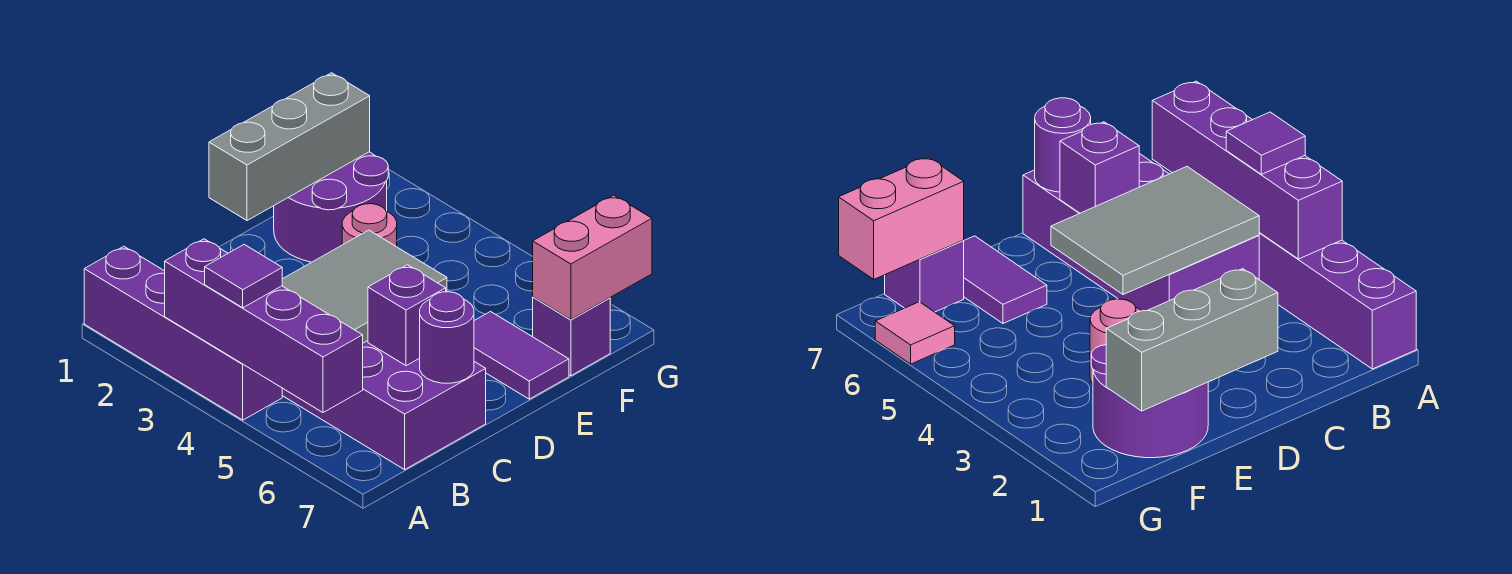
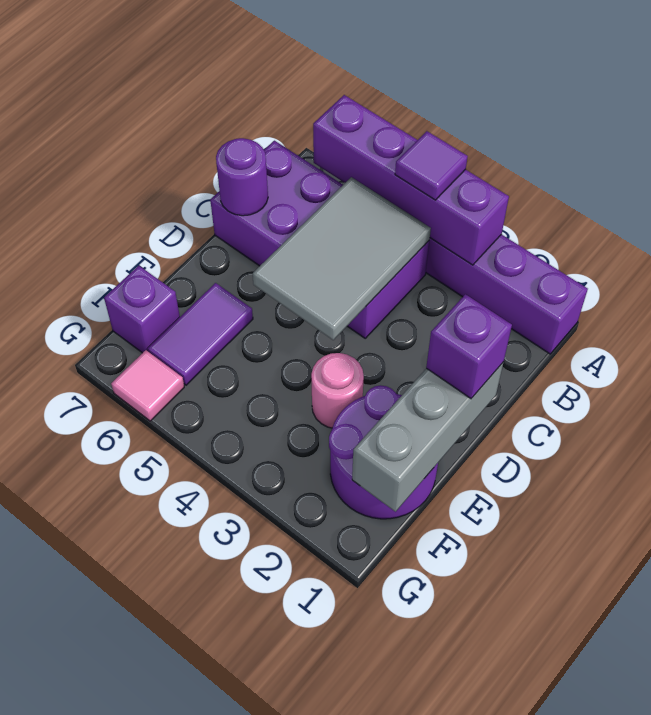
purple brick C6 level 2 -> purple brick D1 level 3
purple tile E6:E7 level 1 -> purple tile E6:F6 level 1
pink brick F7:G7 level 2 -> none

